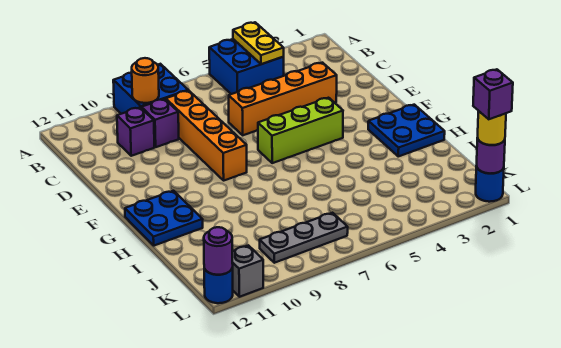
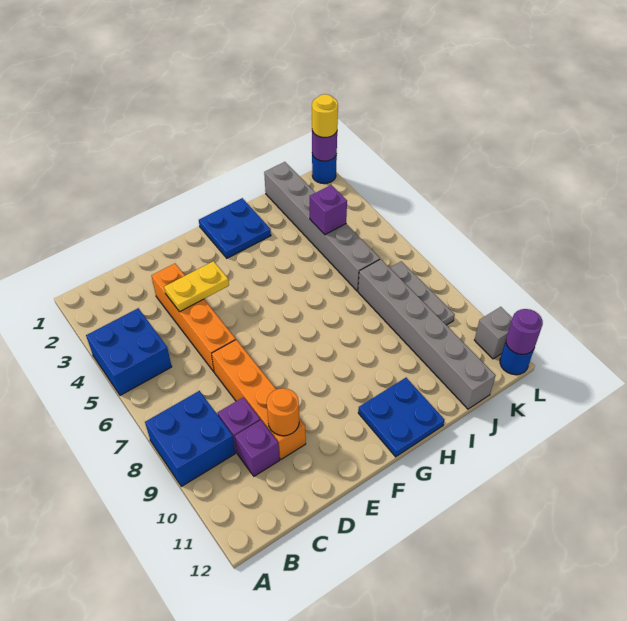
yellow plate A4:B4 level 2 -> yellow plate D4:E4 level 2
orange round brick B9 level 2 -> orange round brick D10 level 2
orange brick C8:F8 level 1 -> orange brick D7:D10 level 1
lime brick F4:F6 level 1 -> none
none -> grey brick J1:J6 level 1
none -> grey brick J7:J12 level 1
purple brick L1 level 4 -> purple brick J4 level 2

